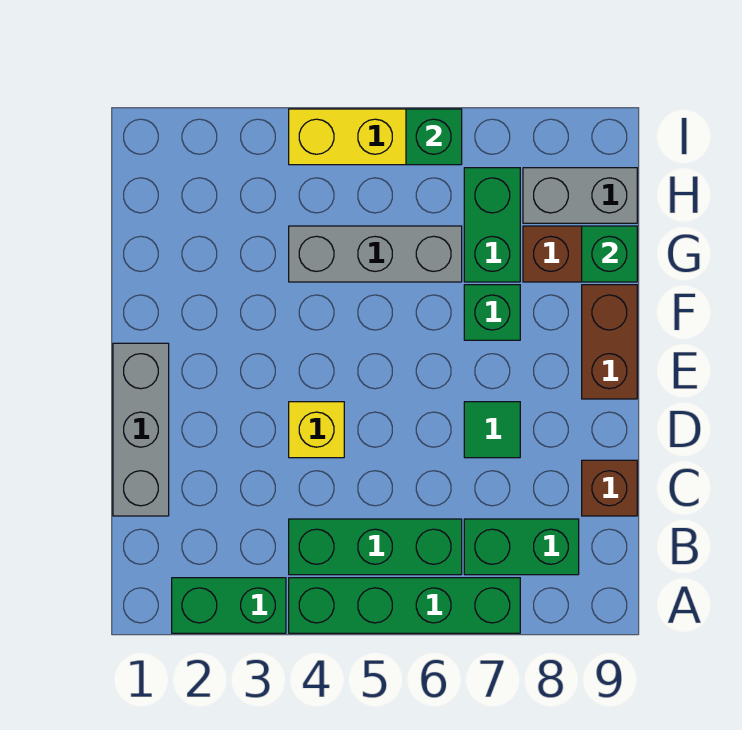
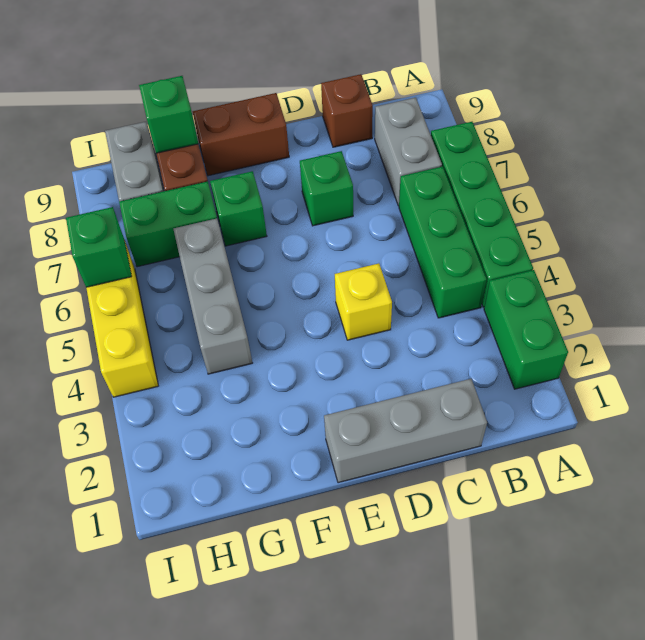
green brick B7:B8 level 1 -> grey brick B7:B8 level 1
green tile D7 level 1 -> green brick D7 level 1

